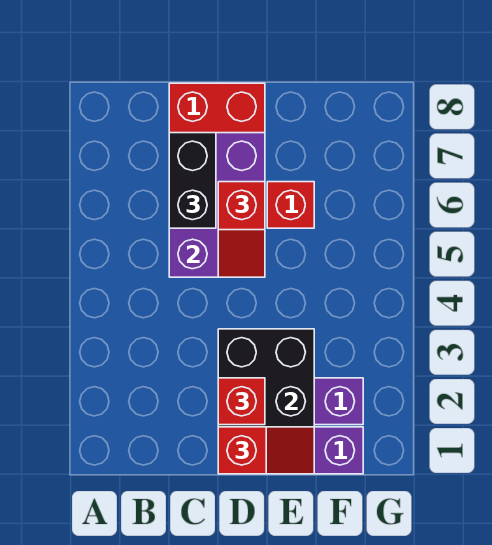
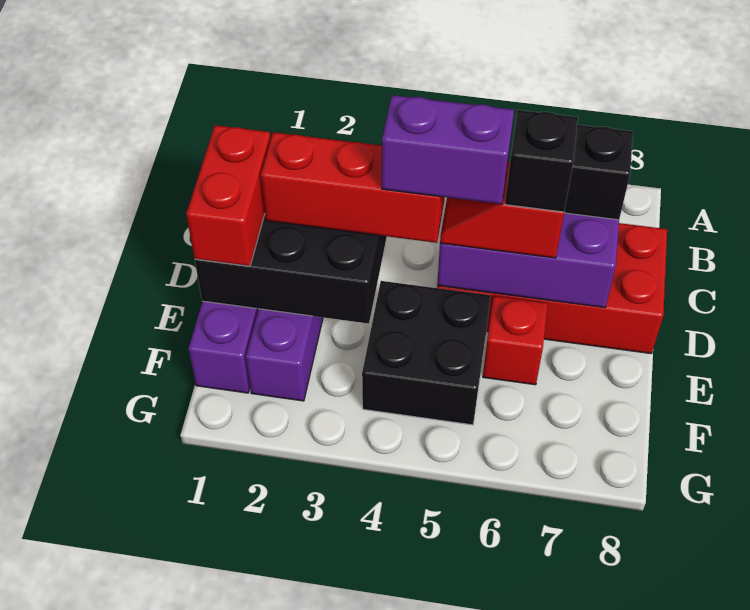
red slope D1:E1 level 3 top D -> red brick D1:E1 level 3
red brick D2 level 3 -> red brick D2:D4 level 3
none -> purple brick D4:D5 level 4
none -> black brick D6 level 4
none -> black brick E4:F5 level 1

